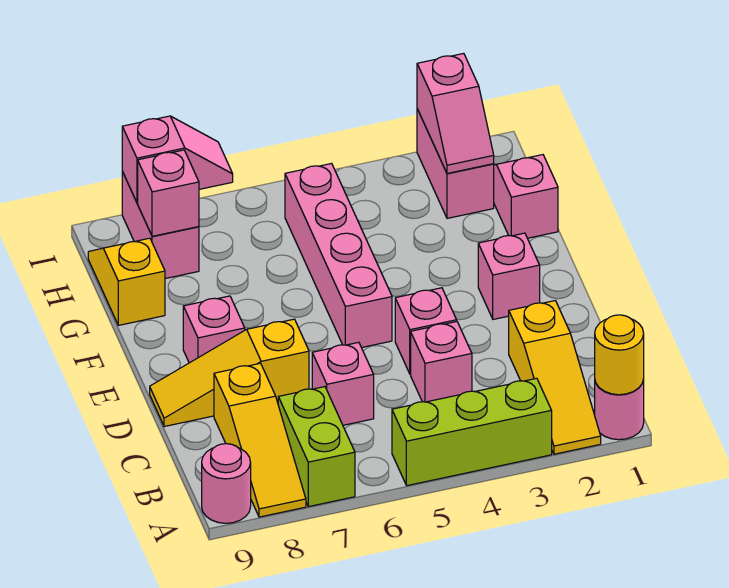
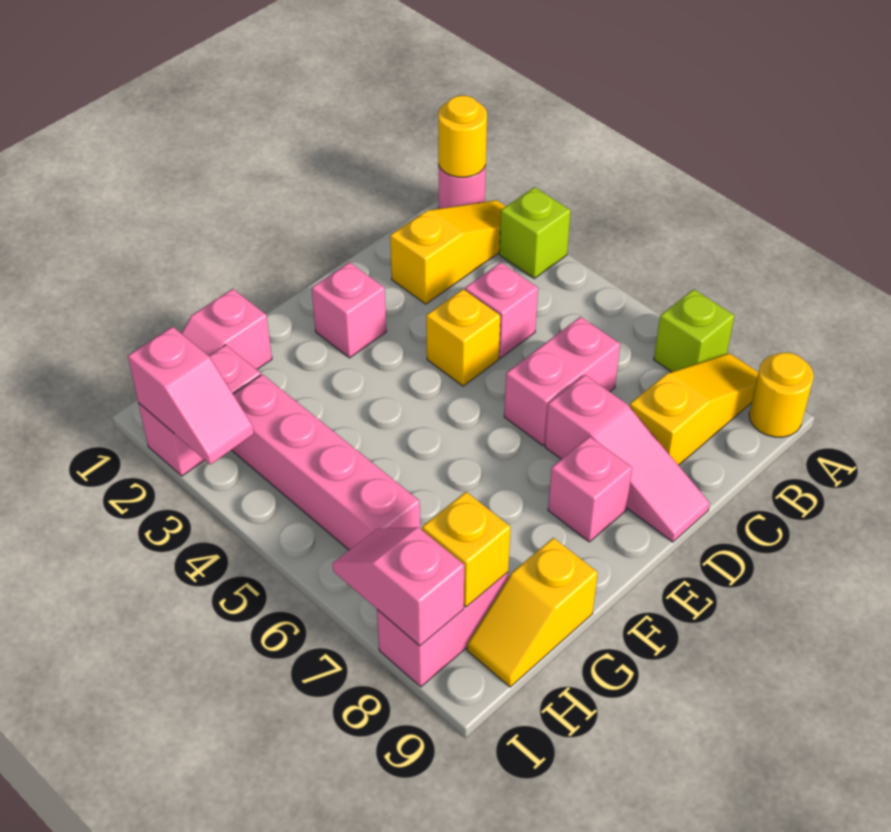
lime brick A3:A5 level 1 -> lime brick A3 level 1
lime brick A7:B7 level 1 -> lime brick A7 level 1
pink round brick A9 level 1 -> yellow round brick A9 level 1
pink brick C6 level 1 -> pink brick C6:D6 level 1
pink brick D4 level 1 -> yellow brick D4 level 1
yellow slope D7:D9 level 1 top 7 -> pink slope D7:D9 level 1 top 7
pink brick E5:H5 level 1 -> pink brick H3:H6 level 1
pink slope H2:I2 level 2 top I -> pink slope I2:I3 level 2 top 2
pink brick H8 level 2 -> yellow brick H8 level 2

